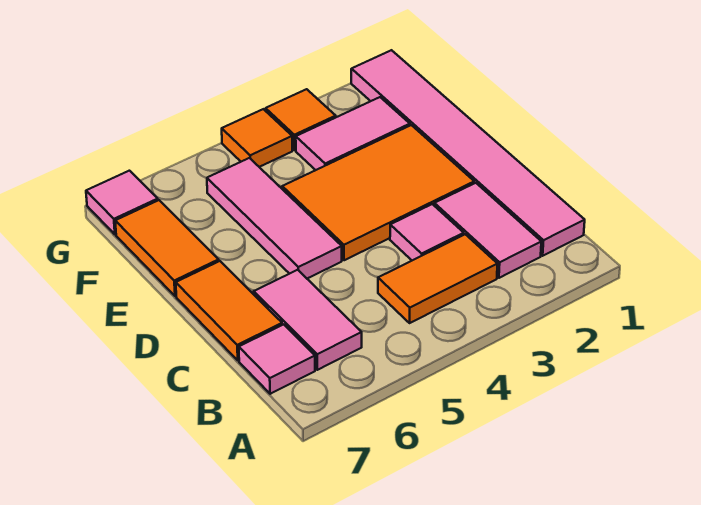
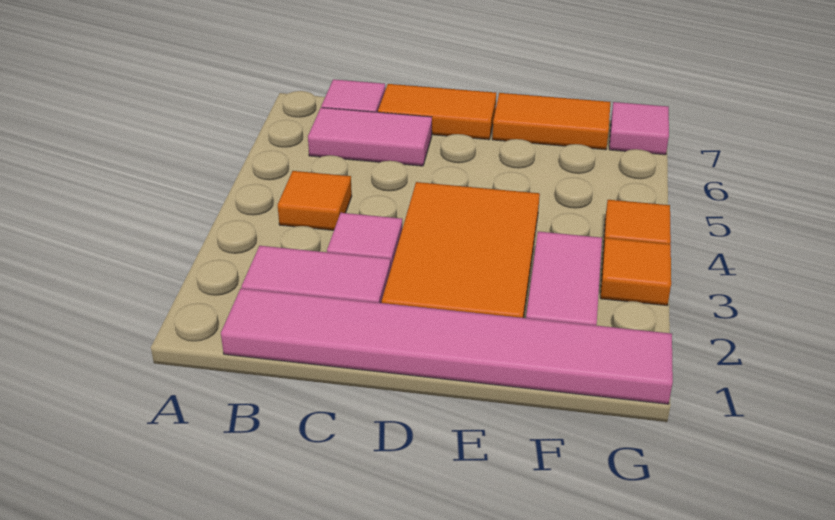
orange tile B3:B4 level 1 -> orange tile B4 level 1
pink tile D5:F5 level 1 -> none

